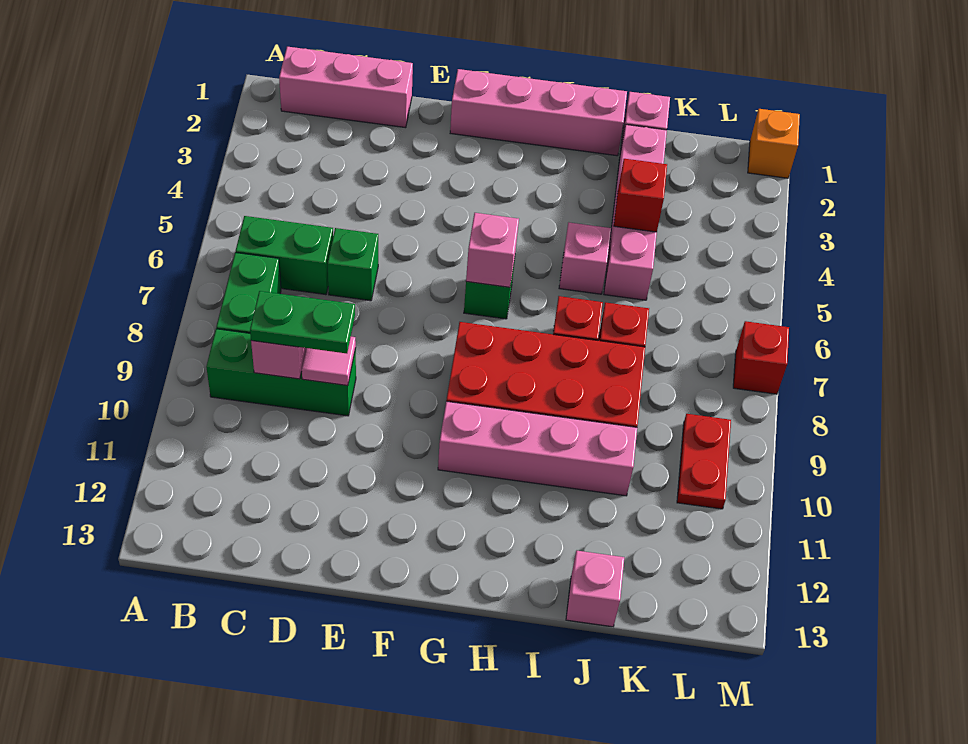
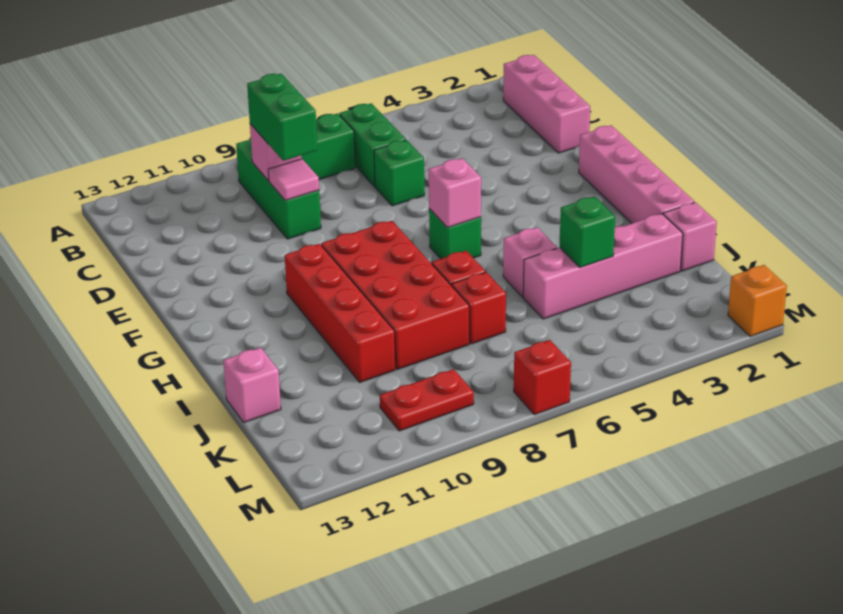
green plate C9:D9 level 3 -> green brick C9:D9 level 3
pink brick G10:J10 level 1 -> red brick G10:J10 level 1
red brick J4 level 2 -> green brick J4 level 2

